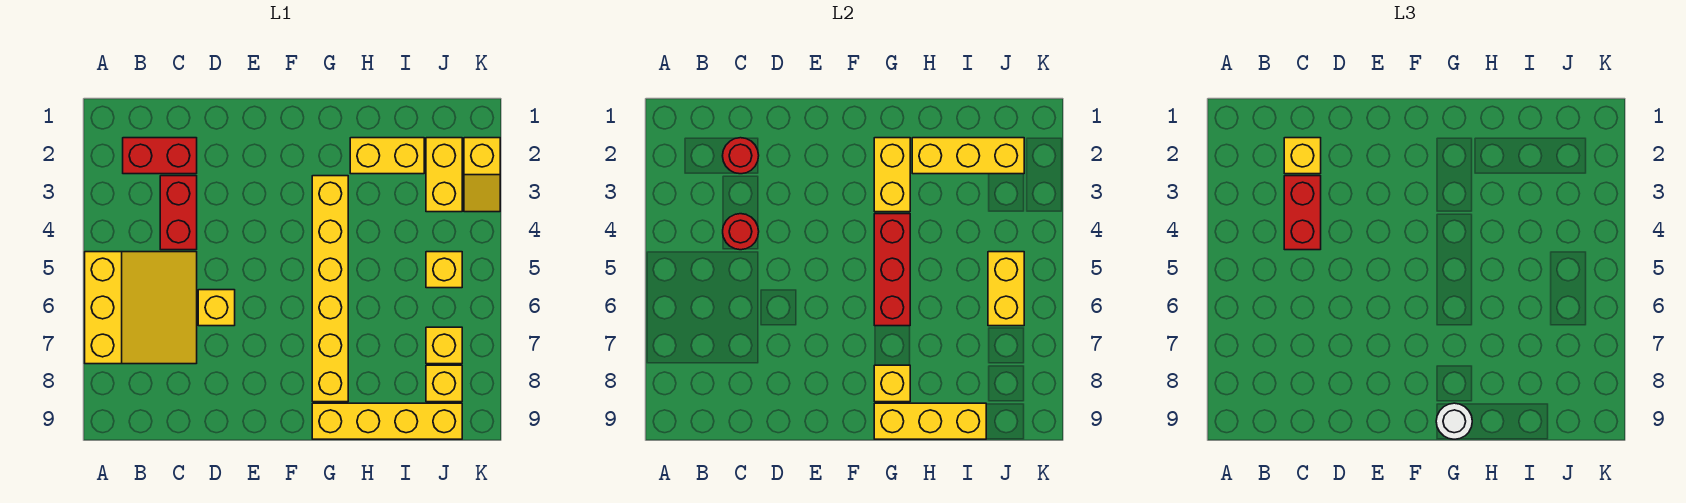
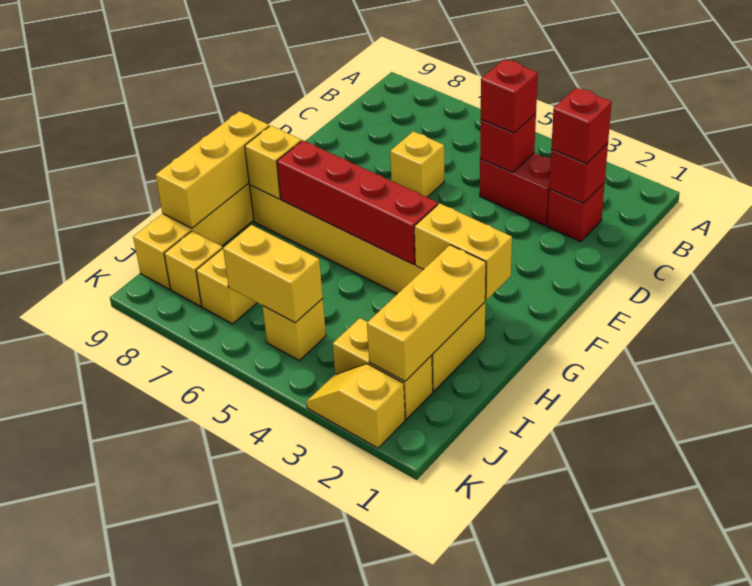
yellow slope A5:C7 level 1 top A -> none
red brick B2:C2 level 1 -> red brick C2 level 1
red round brick C2 level 2 -> red brick C2 level 2
yellow brick C2 level 3 -> red brick C2 level 3
red brick C3:C4 level 3 -> red brick C4 level 3
red round brick C4 level 2 -> red brick C4 level 2
red brick G4:G6 level 2 -> red brick G4:G7 level 2
white round brick G9 level 3 -> none

